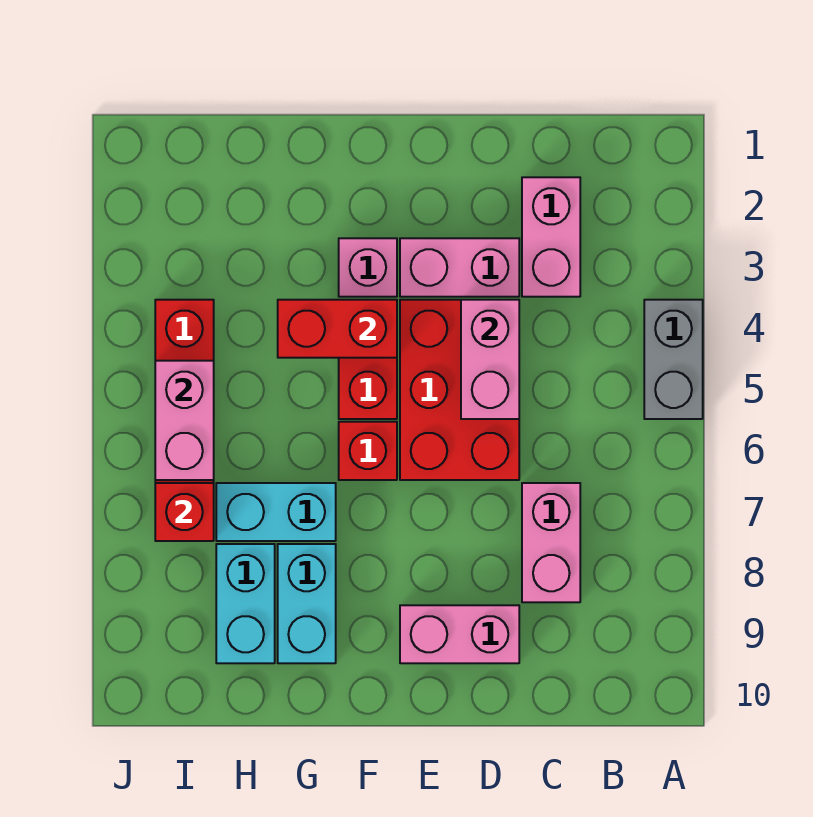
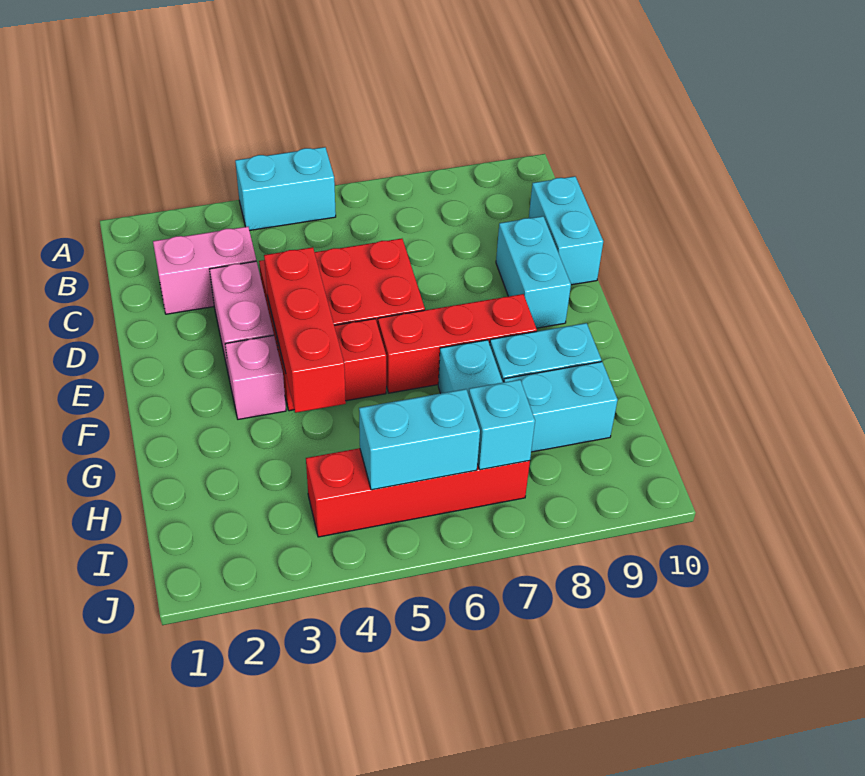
grey brick A4:A5 level 1 -> cyan brick A4:A5 level 1
pink brick C7:C8 level 1 -> none
none -> cyan brick C10:D10 level 1
pink brick D4:D5 level 2 -> none
pink brick D9:E9 level 1 -> cyan brick D9:E9 level 1
red brick F4:G4 level 2 -> red brick E4:G4 level 2
red brick F6 level 1 -> red brick F6:F8 level 1
pink brick I5:I6 level 2 -> cyan brick I5:I6 level 2
red brick I7 level 2 -> cyan brick I7 level 2

